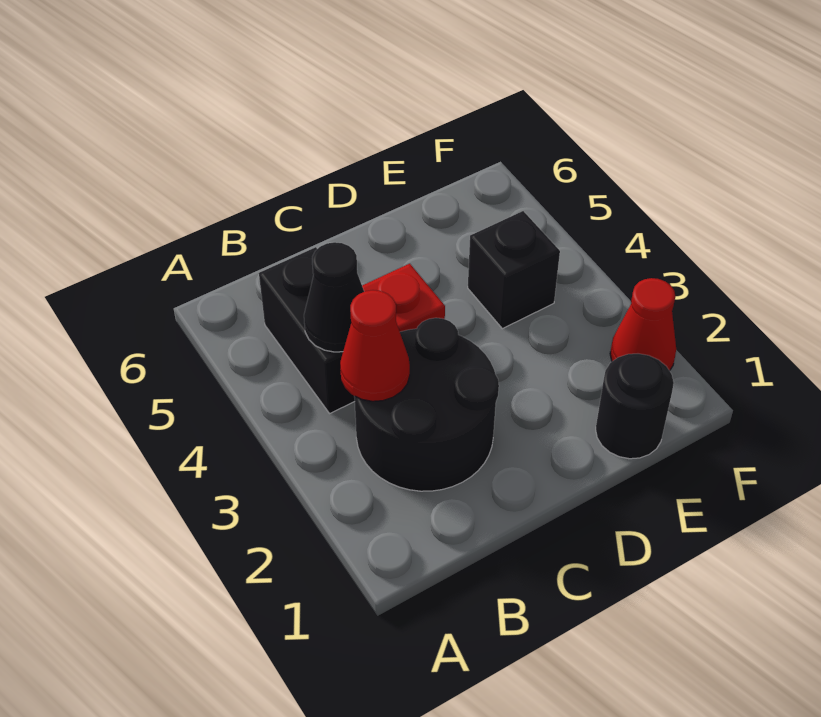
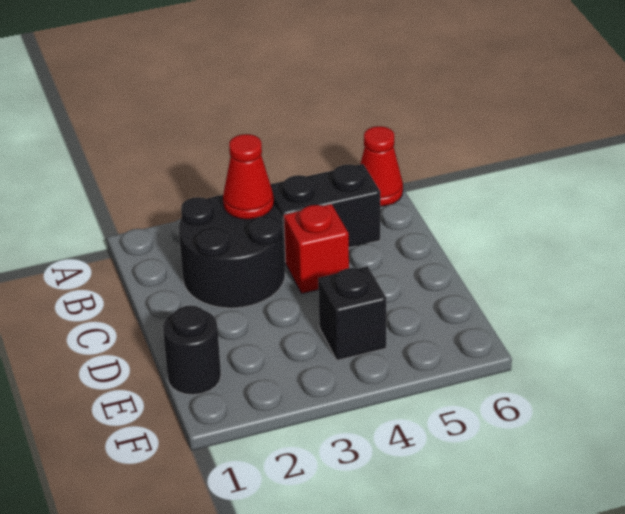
black cone B4 level 2 -> none
red cone F2 level 1 -> red cone A6 level 1

